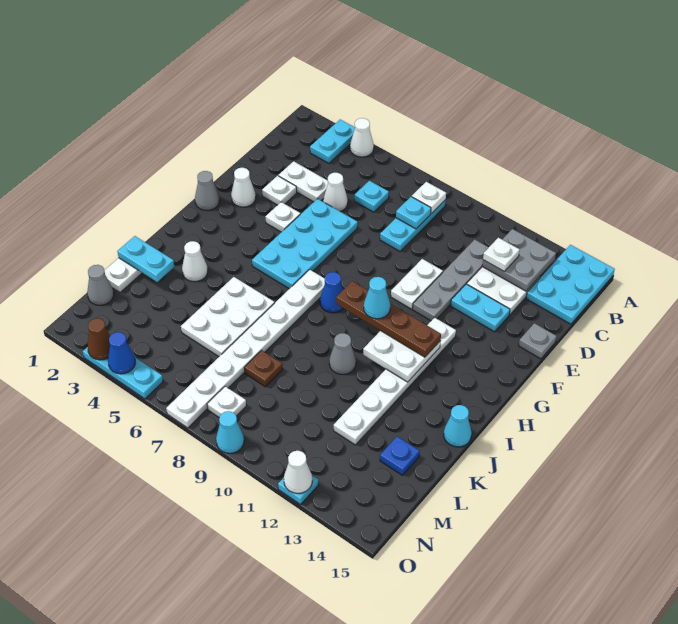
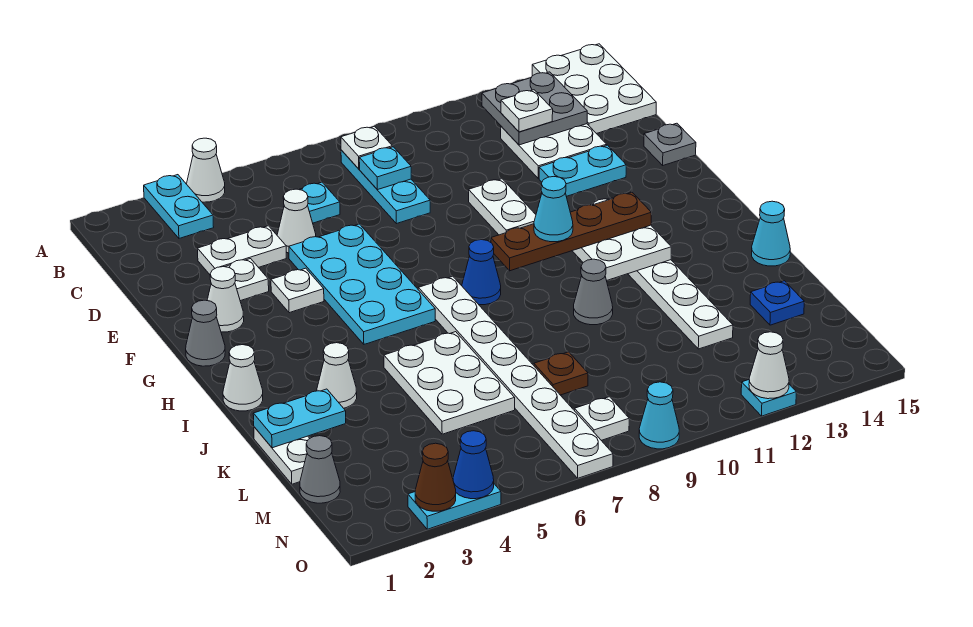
cyan plate A14:C15 level 1 -> white plate A14:C15 level 1
grey plate C11:F11 level 1 -> none
none -> white cone I1 level 1
cyan plate O3:O5 level 1 -> cyan plate O3:O4 level 1

